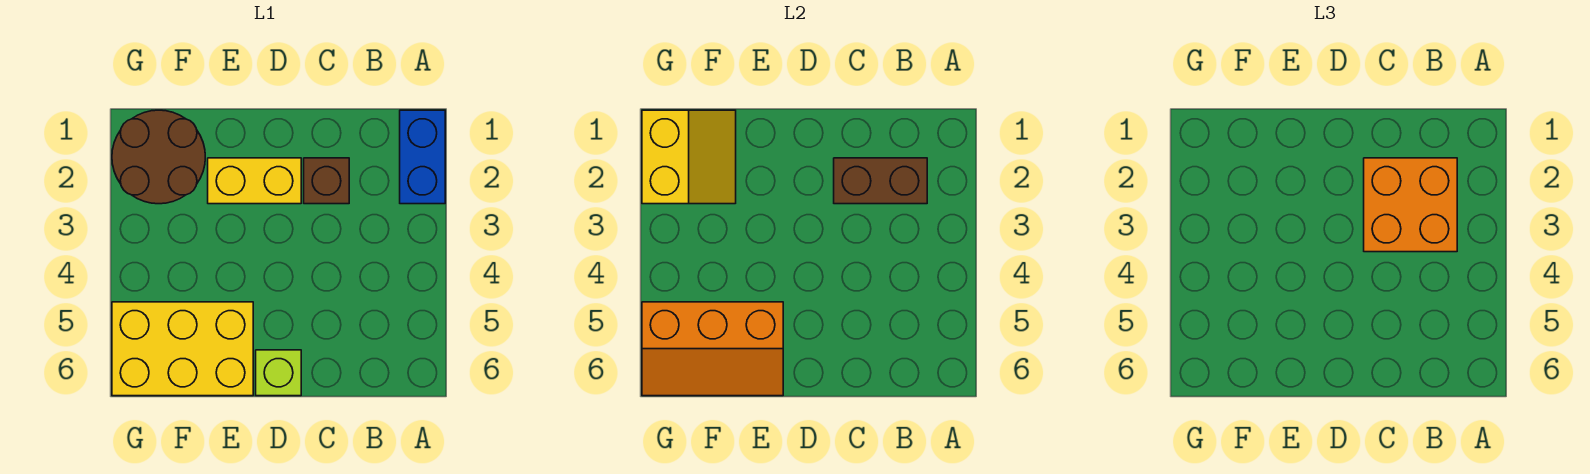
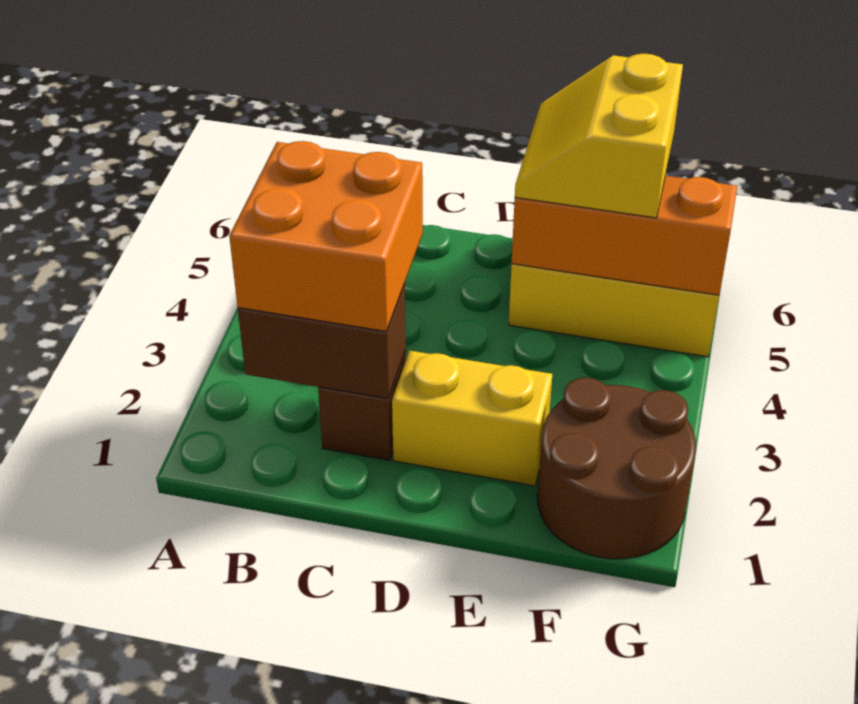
blue brick A1:A2 level 1 -> none
lime brick D6 level 1 -> none
yellow slope F1:G2 level 2 top G -> yellow slope E5:F6 level 3 top F

